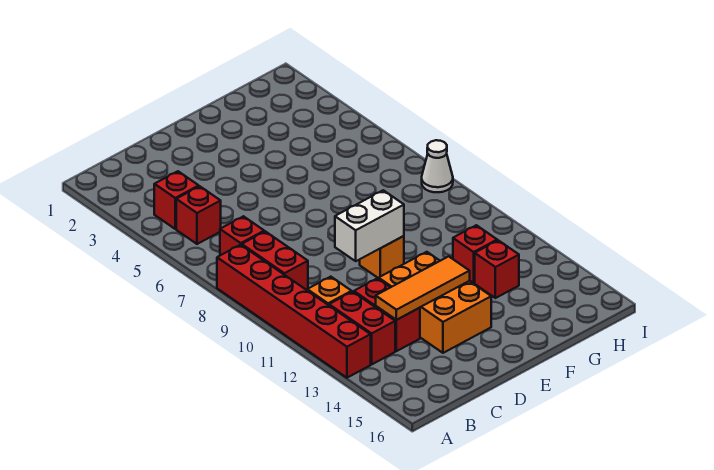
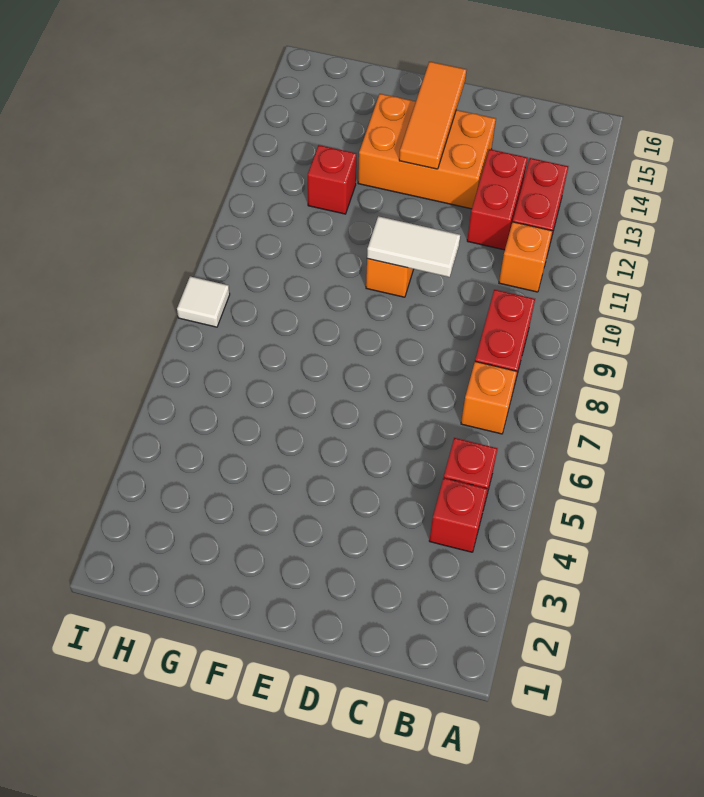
red brick A8:A13 level 1 -> none
red brick B7 level 1 -> orange brick B7 level 1
orange tile C13:E13 level 2 -> orange tile E13:E15 level 2
white brick D10:E10 level 2 -> white tile D10:E10 level 2
orange brick D12:E14 level 1 -> orange brick D13:F14 level 1
red brick G13 level 1 -> none
white cone I8 level 1 -> white tile I8 level 1

